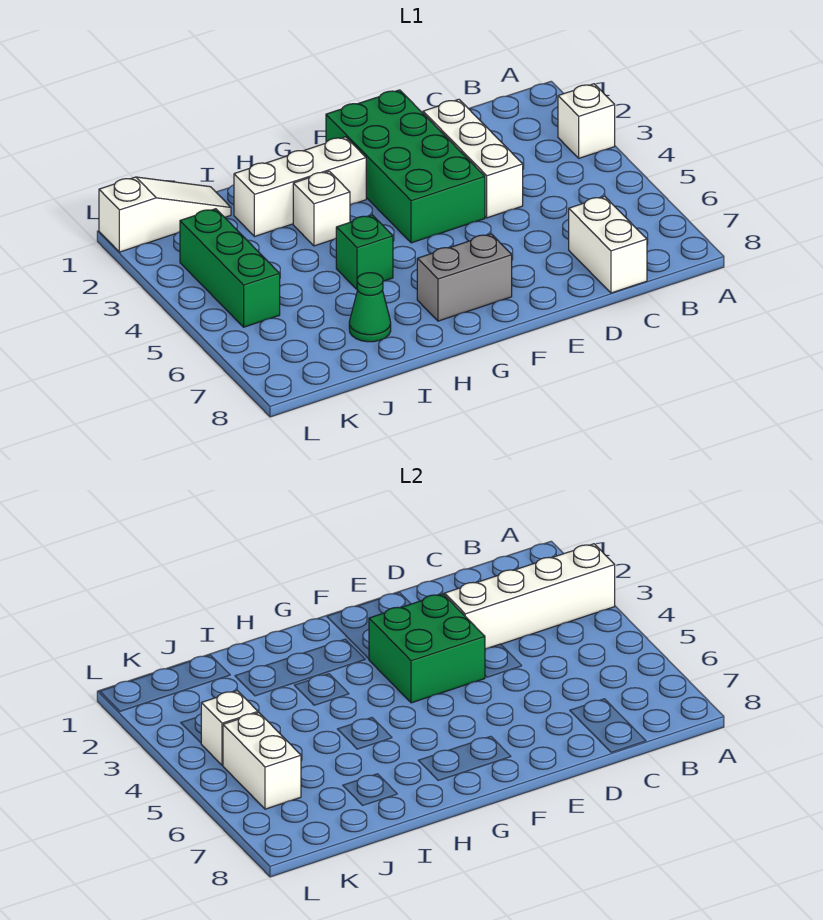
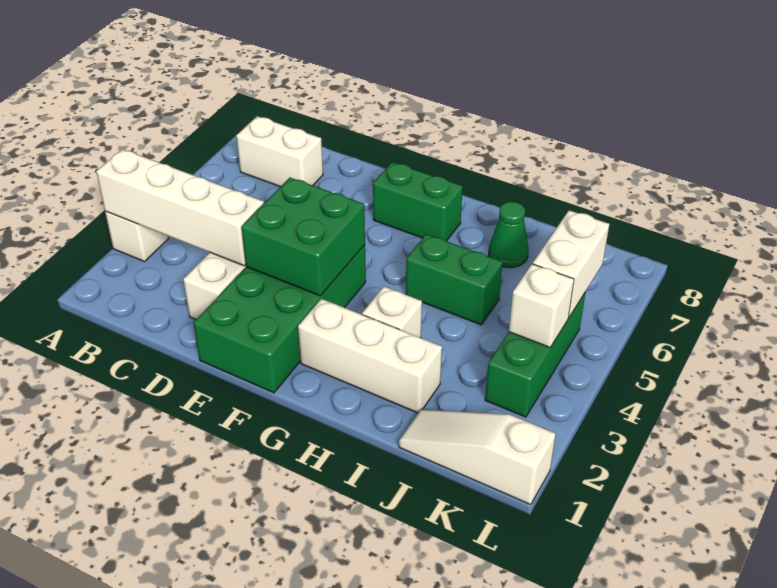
white brick C7:C8 level 1 -> white brick B7:C7 level 1
grey brick F7:G7 level 1 -> green brick F7:G7 level 1
green brick H5 level 1 -> green brick H5:I5 level 1

